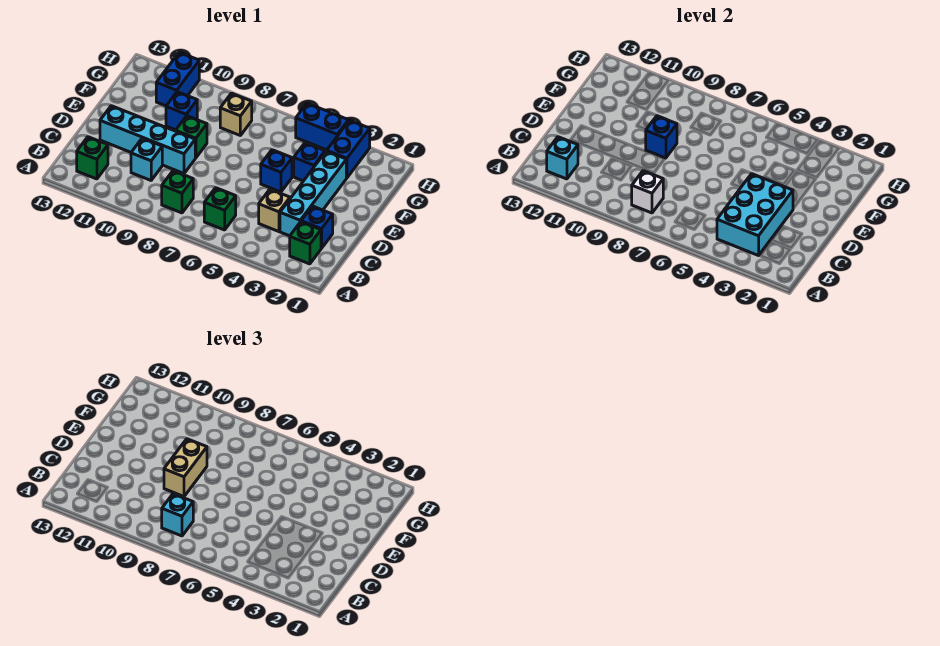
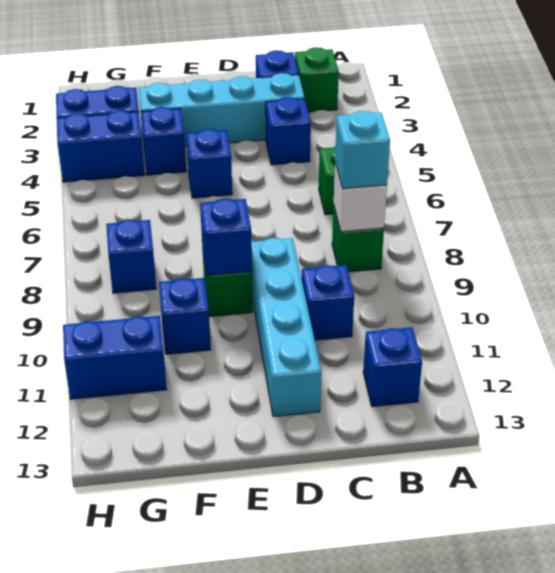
cyan brick B3:D4 level 2 -> none
green brick B12 level 1 -> blue brick B12 level 1
cyan brick B12 level 2 -> none
tan brick C4 level 1 -> blue brick C4 level 1
cyan brick C10 level 1 -> blue brick C10 level 1
tan brick D9:E9 level 3 -> none
tan brick G8 level 1 -> blue brick G8 level 1
blue brick H4:H5 level 1 -> blue brick G4:H4 level 1

